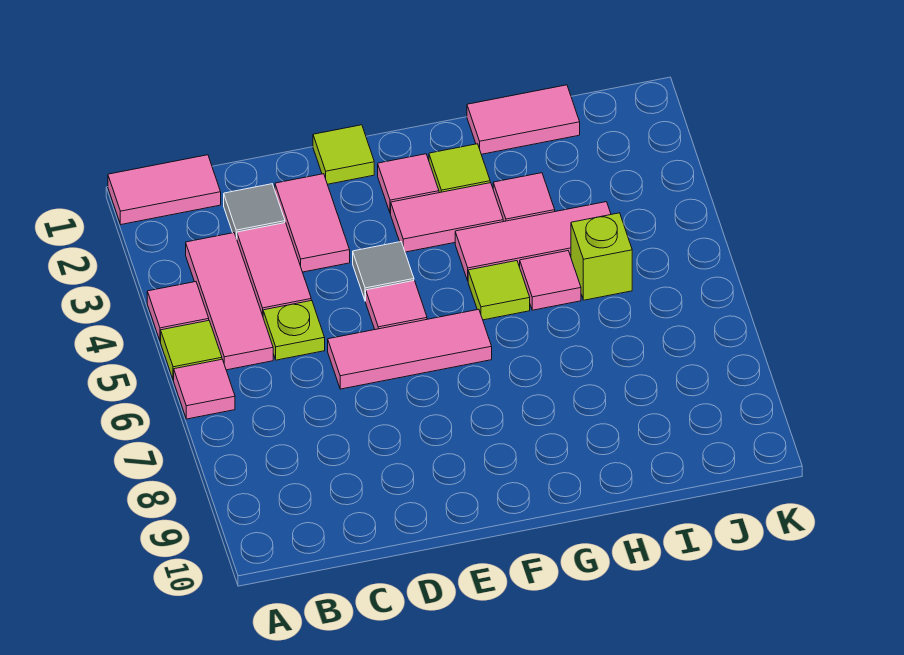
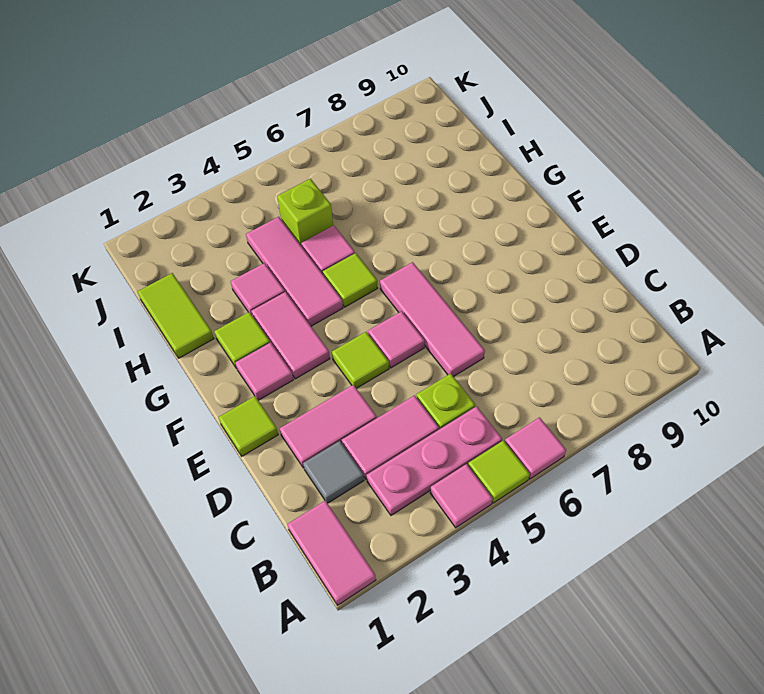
pink tile B3:B5 level 1 -> pink plate B3:B5 level 1
grey tile E4 level 1 -> lime tile E4 level 1
pink tile H1:I1 level 1 -> lime tile H1:I1 level 1

